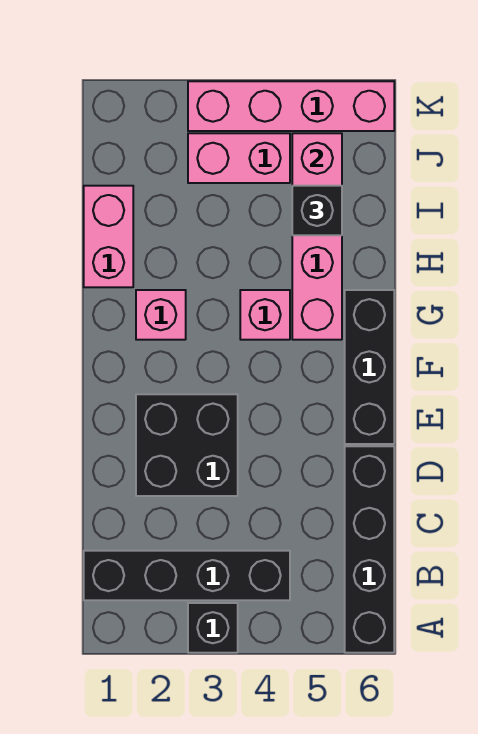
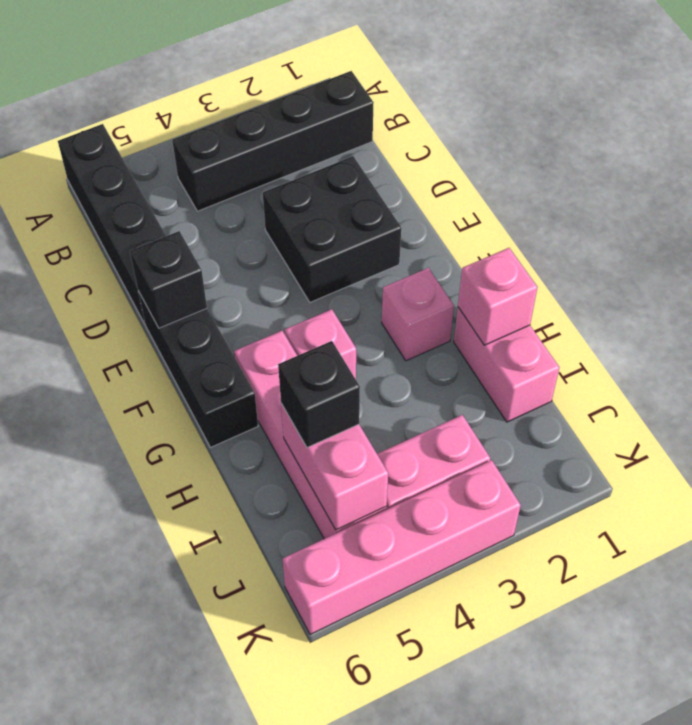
black brick A3 level 1 -> black brick E6 level 2
none -> pink brick H1 level 2

